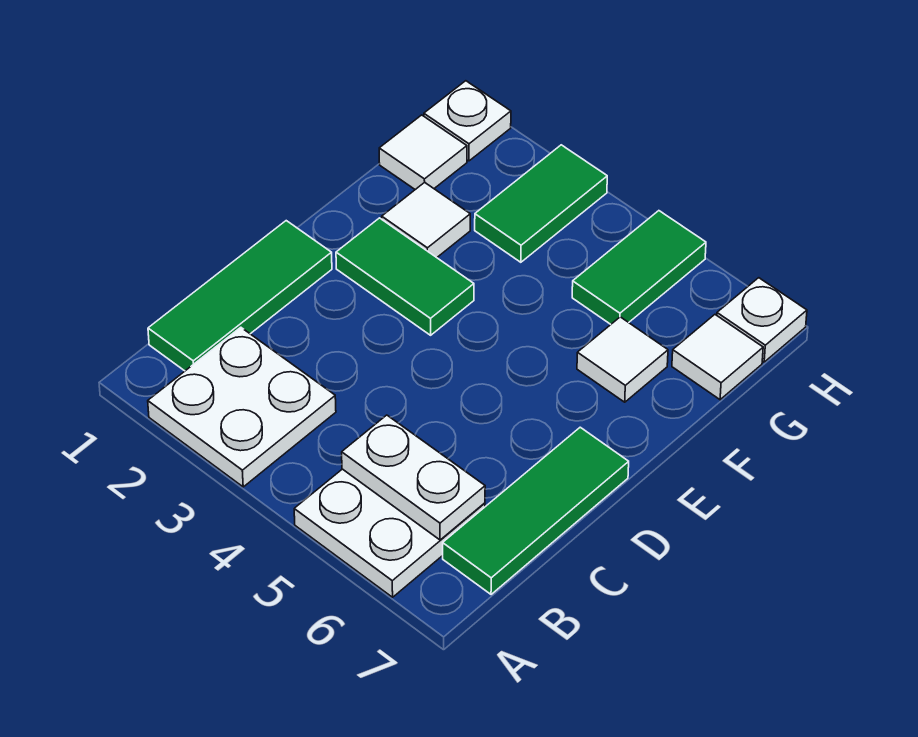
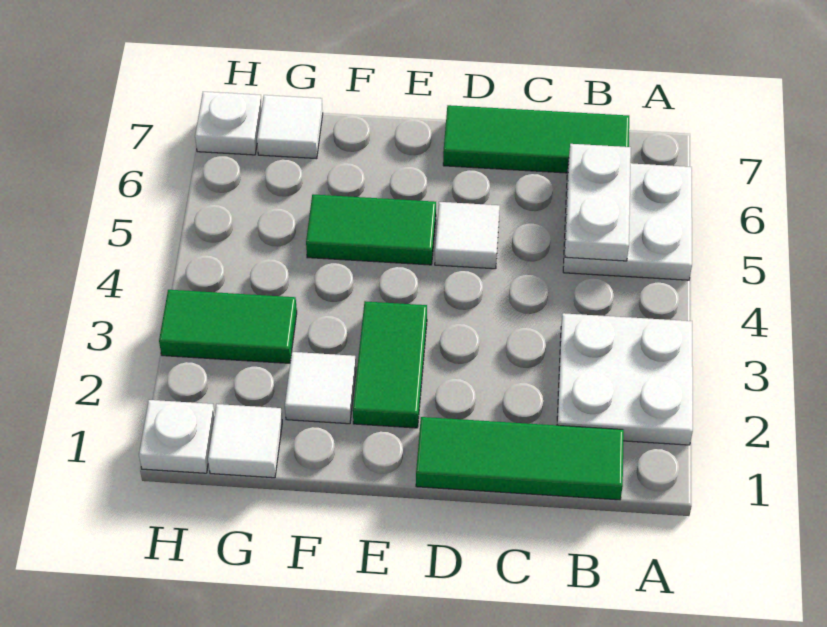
white tile F6 level 1 -> white tile D5 level 1
green tile G5:H5 level 1 -> green tile E5:F5 level 1

